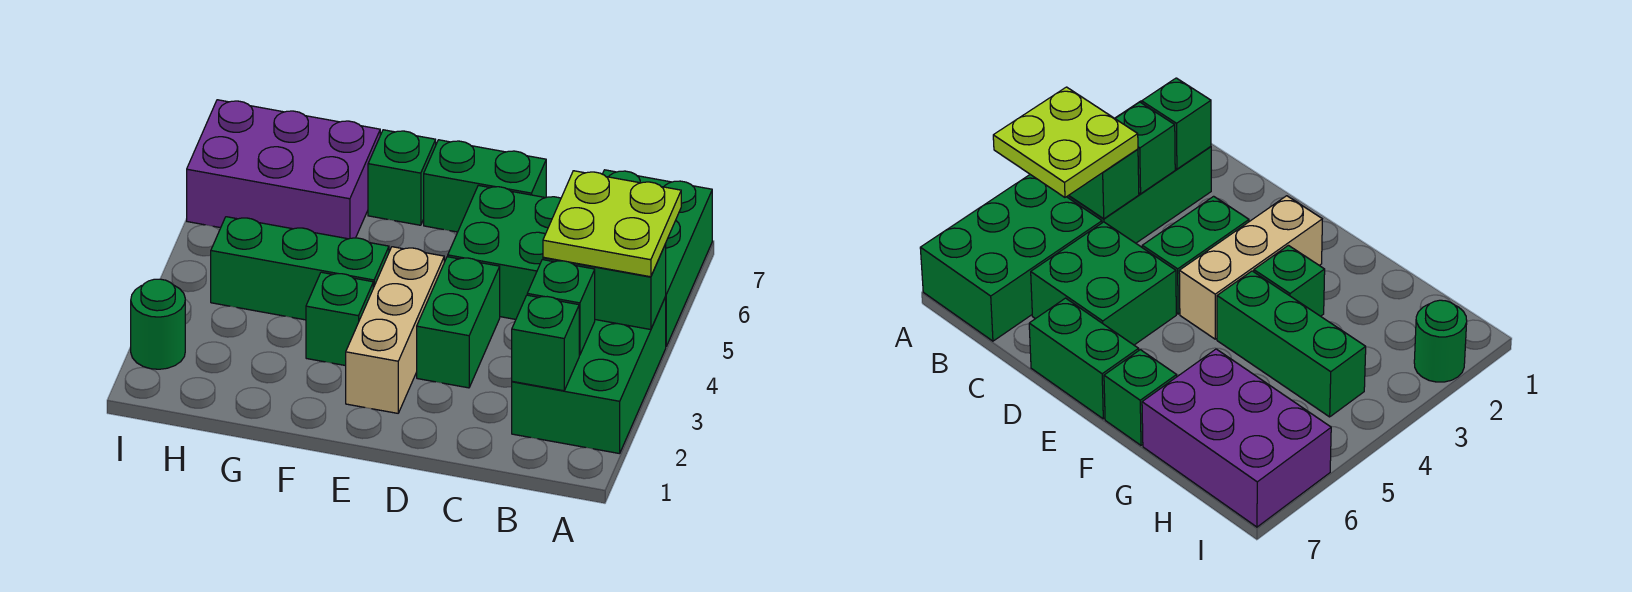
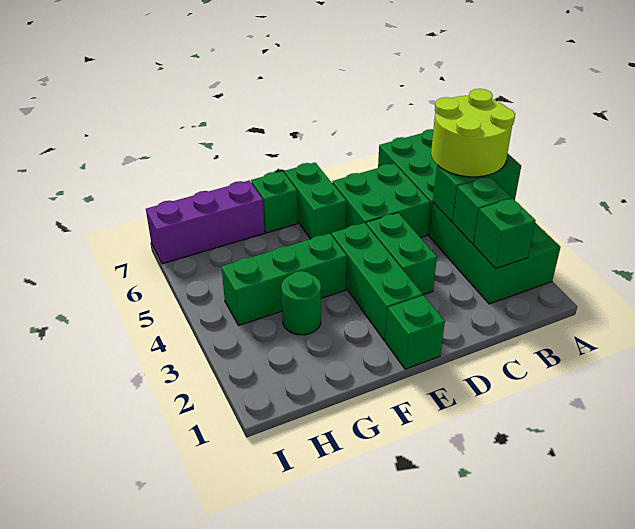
lime plate A4:B5 level 3 -> lime round brick A4:B5 level 3
green brick D7:E7 level 1 -> green brick E6:E7 level 1
tan brick E2:E4 level 1 -> green brick E2:E4 level 1
green brick F3 level 1 -> green brick E1 level 1
purple brick G6:I7 level 1 -> purple brick G7:I7 level 1
green round brick I2 level 1 -> green round brick G3 level 1

